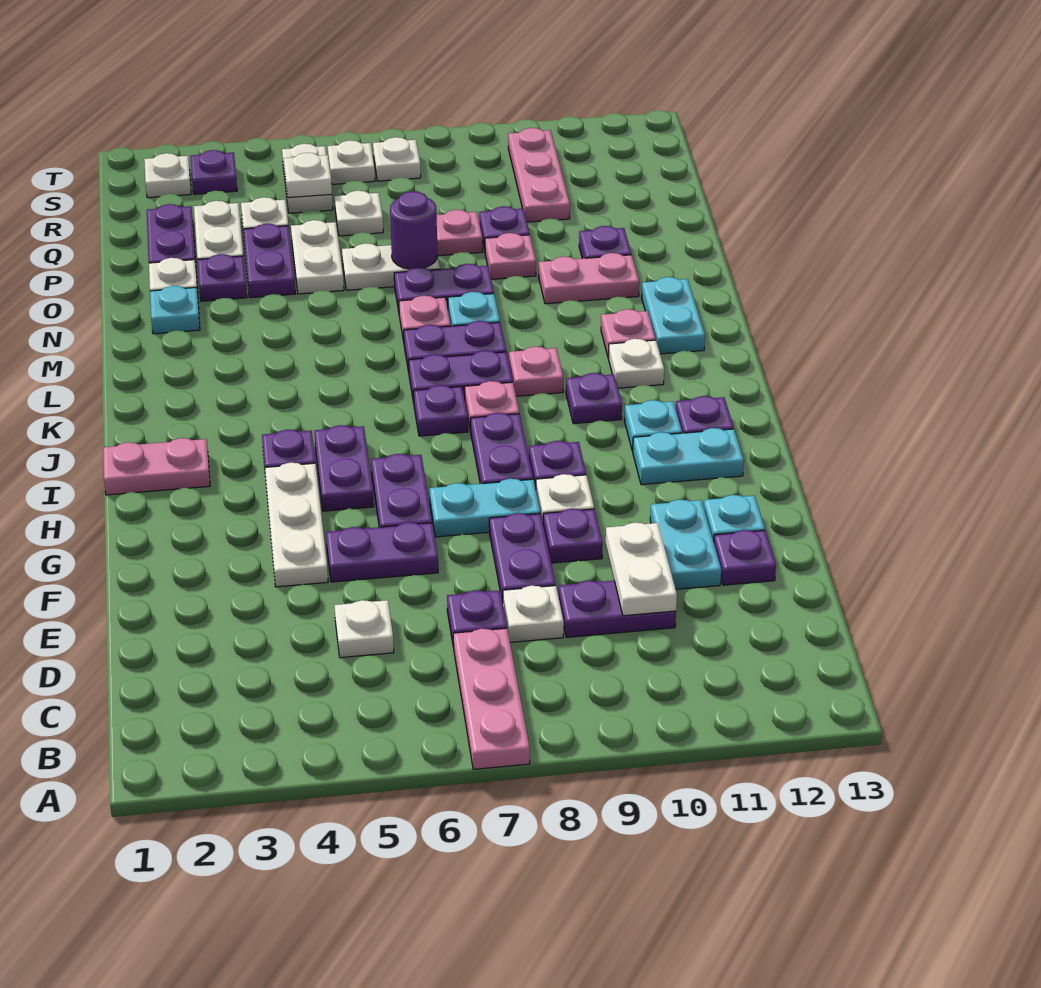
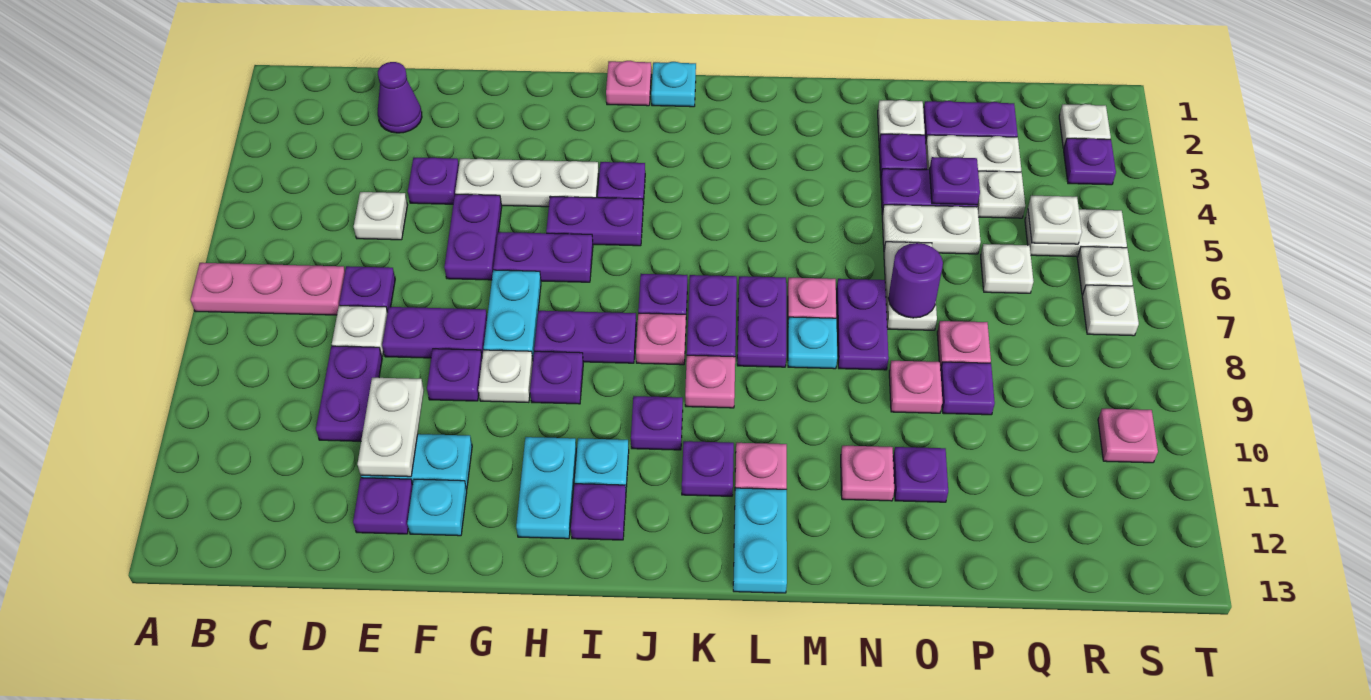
none -> purple cone D2 level 1
white plate D10:E10 level 2 -> white plate E10:E11 level 2
none -> purple plate E4 level 1
pink plate I1:I2 level 1 -> pink plate I1 level 1
white plate K11 level 1 -> purple plate K11 level 1
cyan plate L12:M12 level 1 -> cyan plate L12:L13 level 1
cyan plate N2 level 1 -> cyan plate J1 level 1
pink plate N10:N11 level 1 -> pink plate N11 level 1
none -> purple plate P4 level 2
pink plate Q10:S10 level 1 -> pink plate S10 level 1

